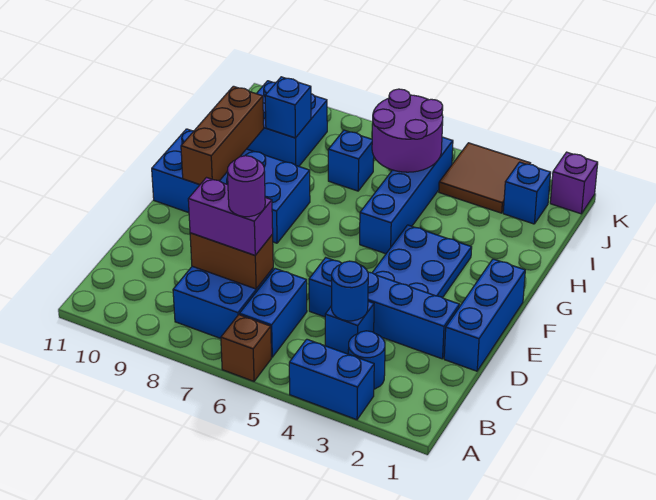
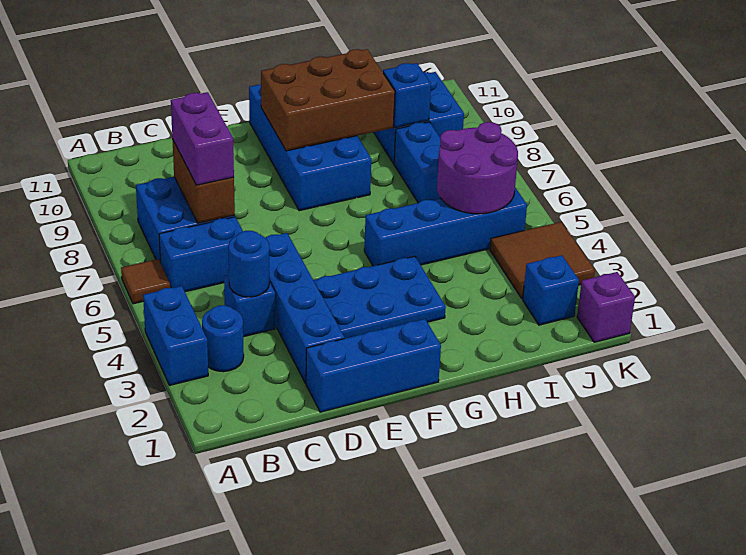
brown brick A6 level 1 -> brown tile A6 level 1
purple round brick C7 level 4 -> none
brown brick F10:H10 level 2 -> brown brick F9:H10 level 2
blue brick I7 level 1 -> blue brick I7:I8 level 1

